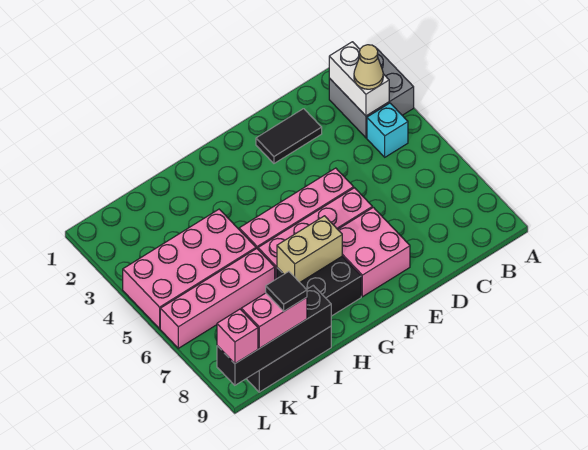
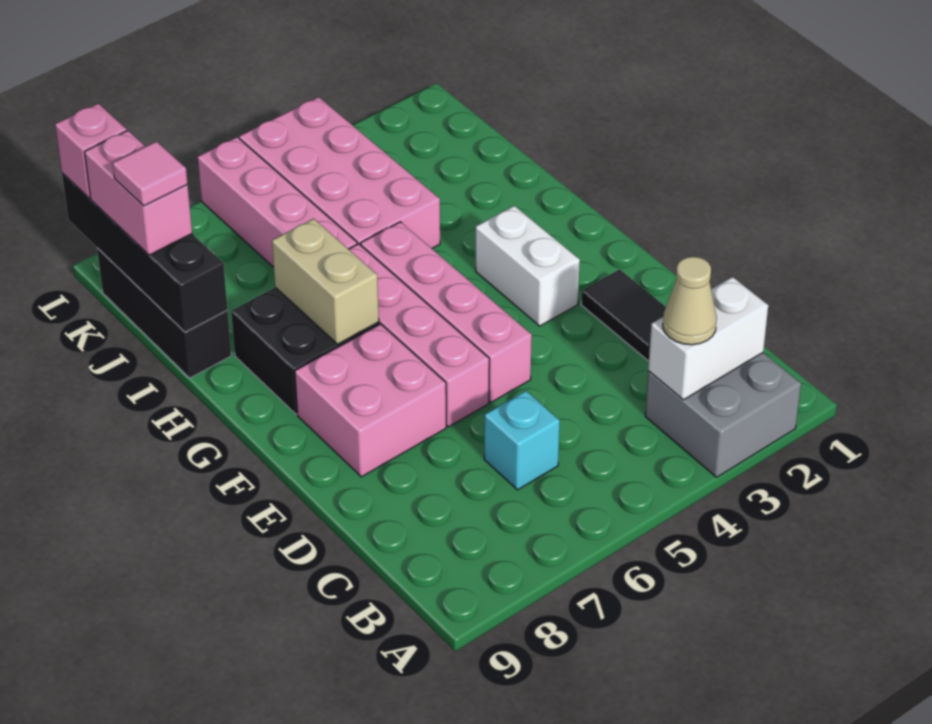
cyan brick B4 level 1 -> cyan brick C6 level 1
none -> white brick F3:G3 level 1
black tile J9 level 4 -> pink tile J9 level 4

